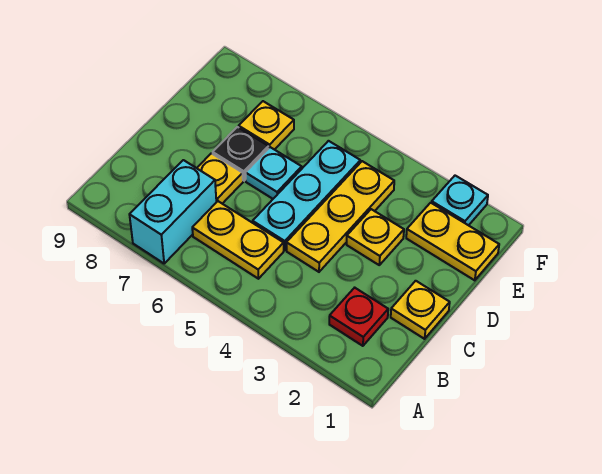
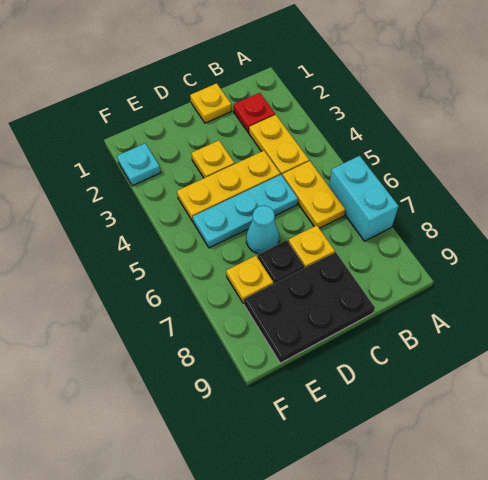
cyan brick A7:B7 level 1 -> cyan brick A6:A7 level 1
none -> black plate C8:E9 level 1
cyan plate D6 level 1 -> cyan cone D6 level 1
yellow plate E1:E2 level 1 -> yellow plate B3:B4 level 1

